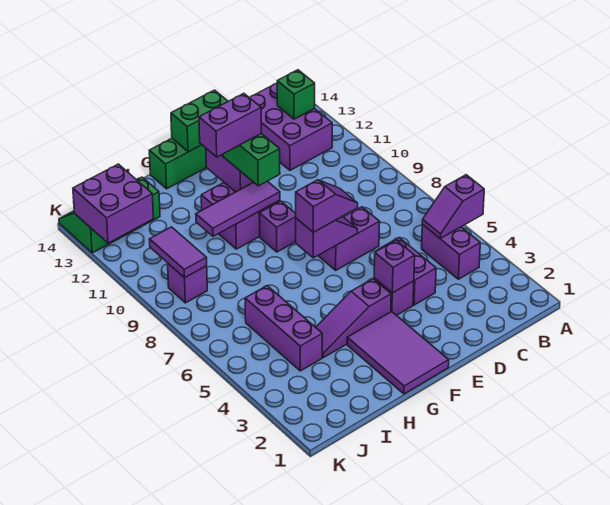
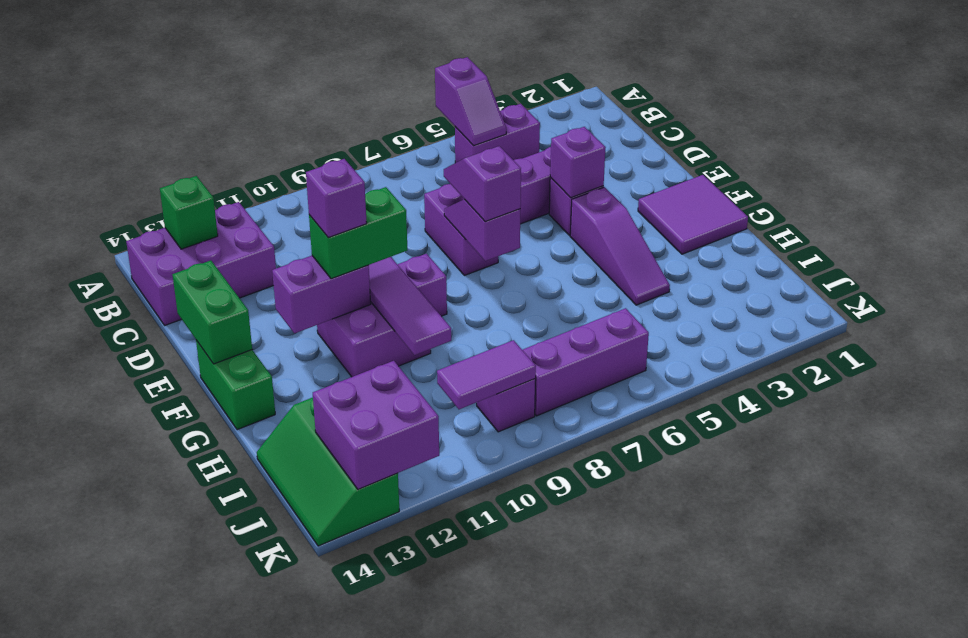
purple tile F1:G3 level 1 -> purple tile F1:G2 level 1
purple brick F11:G11 level 4 -> purple brick F11 level 4
purple brick I4:I6 level 1 -> purple brick J6:J8 level 1

